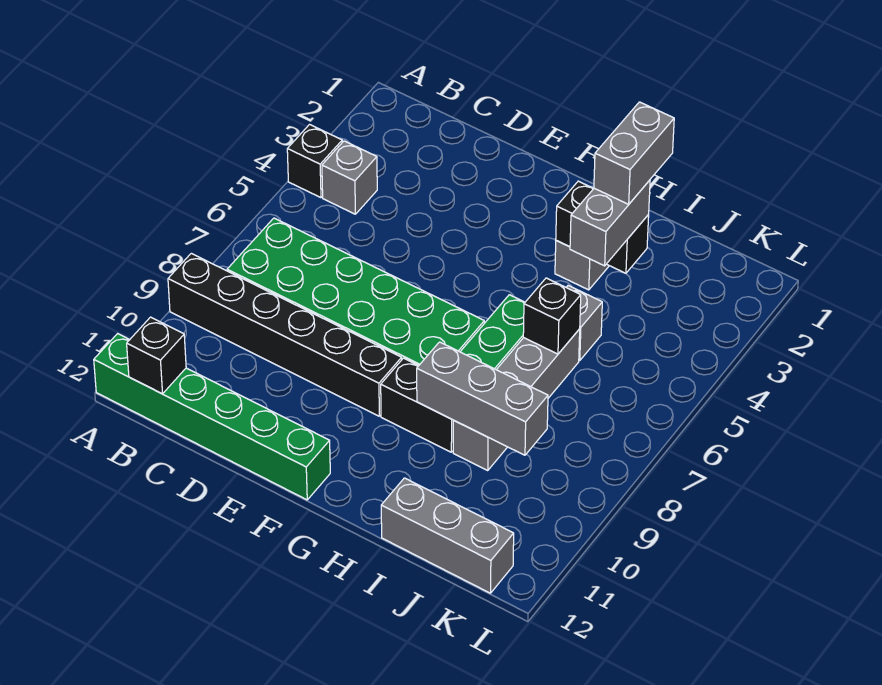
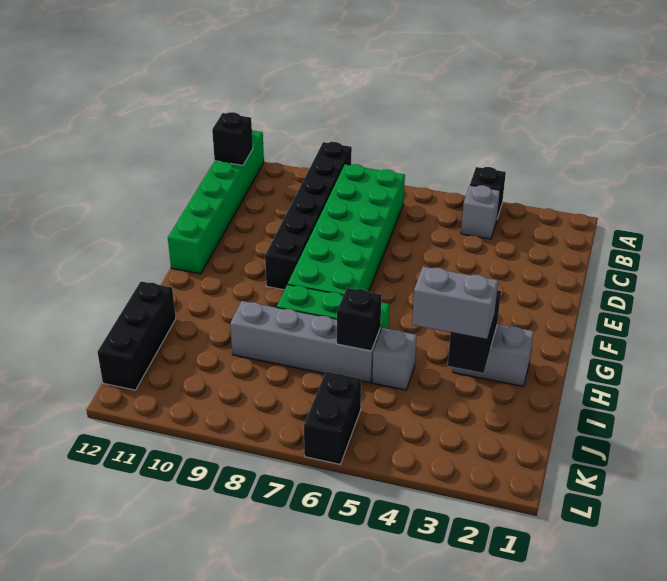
black brick G9:H9 level 1 -> black brick K6:L6 level 1
grey brick H9:J9 level 2 -> none
grey brick I2:I3 level 4 -> none
grey brick I12:K12 level 1 -> black brick I12:K12 level 1

